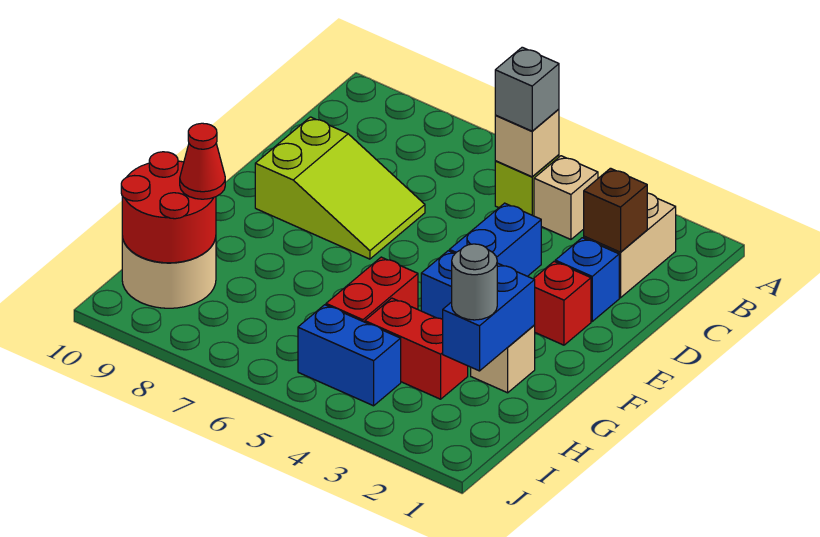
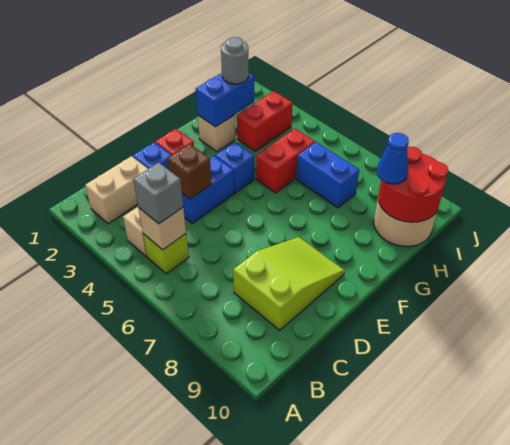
brown brick C2 level 2 -> brown brick D4 level 2
lime slope D7:E9 level 1 top 9 -> lime slope C8:E9 level 1 top C
red brick H3:H4 level 1 -> red brick H3:I3 level 1
red cone H9 level 3 -> blue cone H9 level 3
blue brick I4:I5 level 1 -> blue brick H6:H7 level 1

